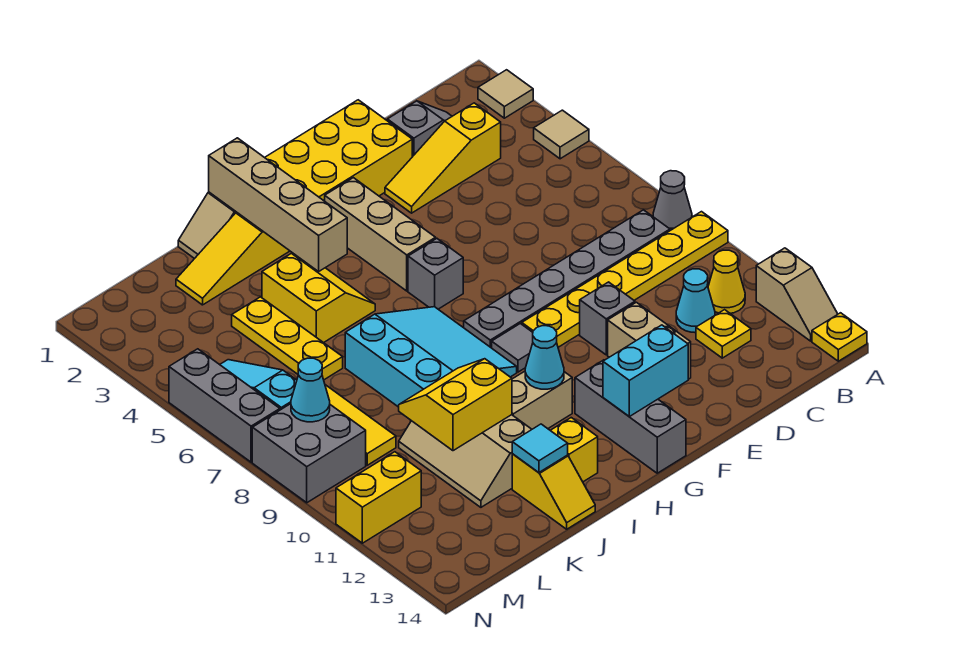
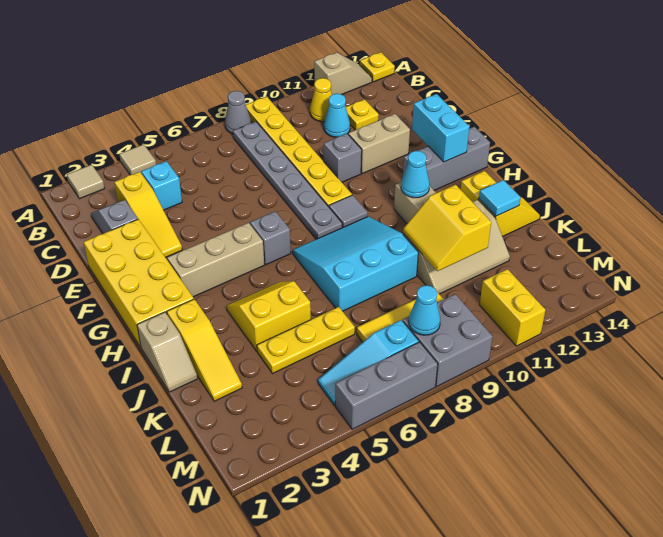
none -> cyan brick C4 level 1
tan brick I1:I4 level 2 -> none

